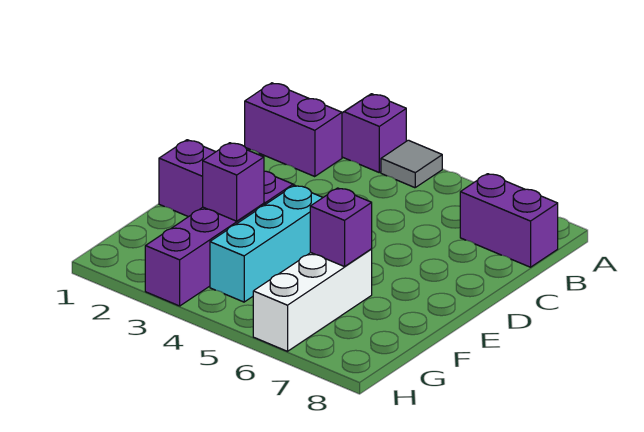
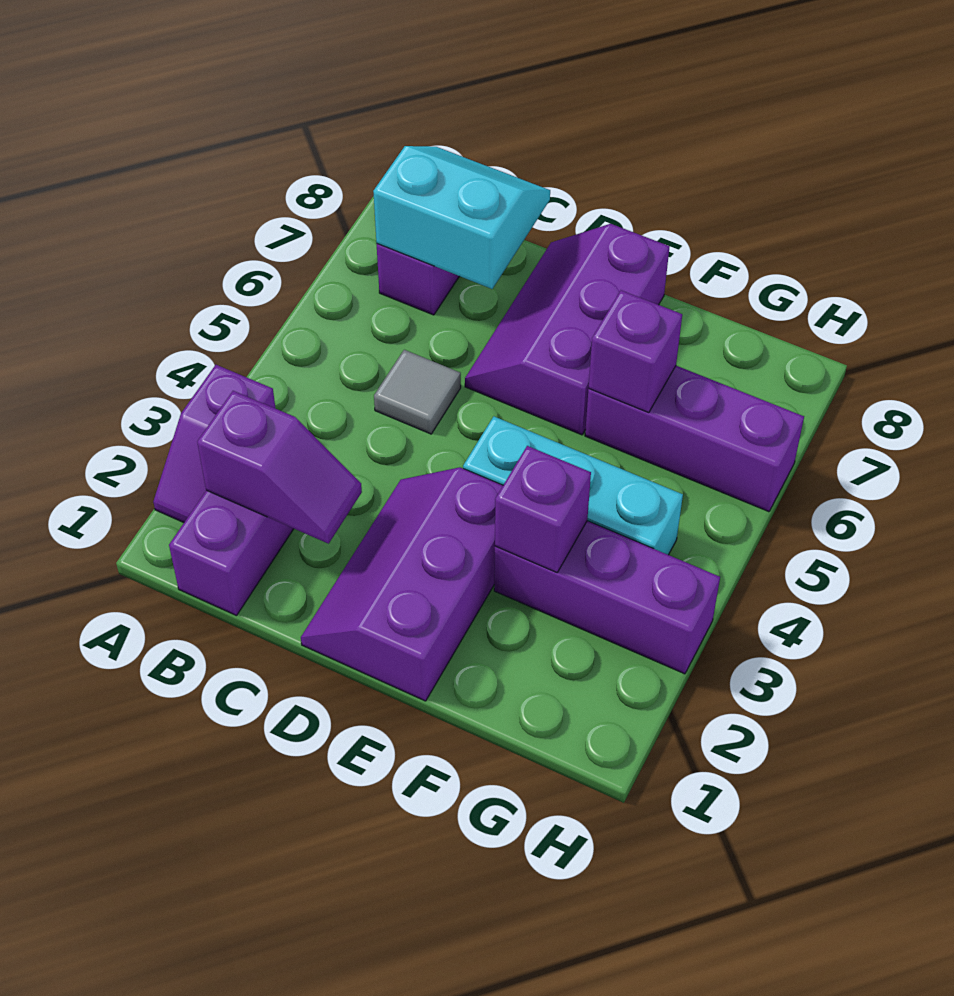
grey tile A4 level 1 -> grey tile C5 level 1
none -> purple slope B2:C2 level 2 top B
none -> cyan slope B7:C8 level 2 top 7
none -> purple slope D6:E8 level 1 top E
white brick F6:H6 level 1 -> purple brick F6:H6 level 1

